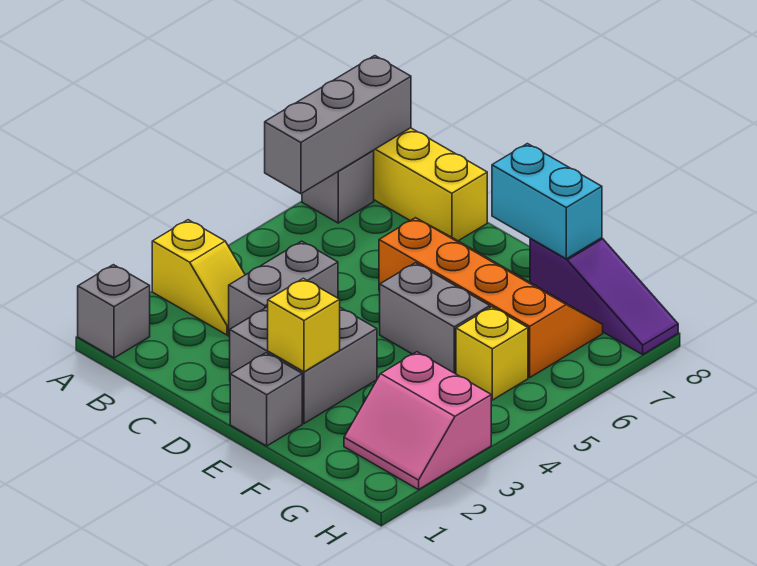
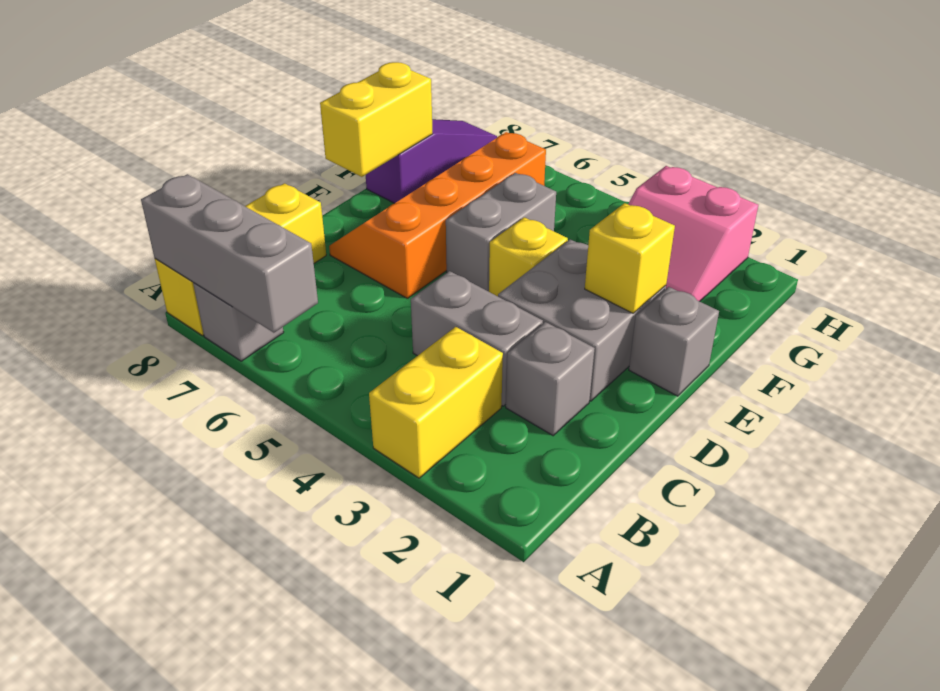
grey brick A1 level 1 -> grey brick C2 level 1
yellow slope A3:B3 level 1 top A -> yellow brick A3:B3 level 1
cyan brick E8:F8 level 2 -> yellow brick E8:F8 level 2
pink slope G2:H3 level 1 top 3 -> pink slope G2:H3 level 1 top H
yellow brick G5 level 1 -> yellow brick E4 level 1

